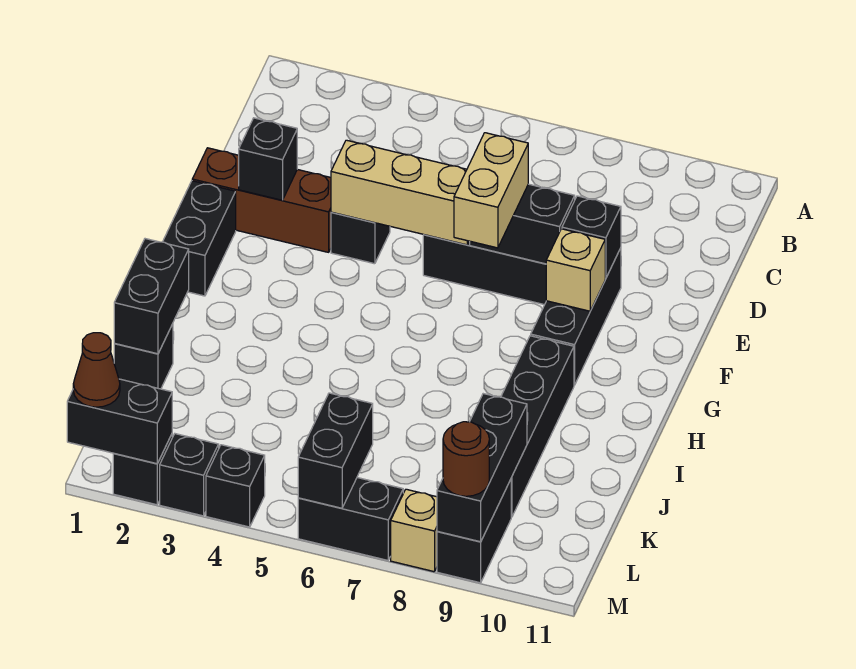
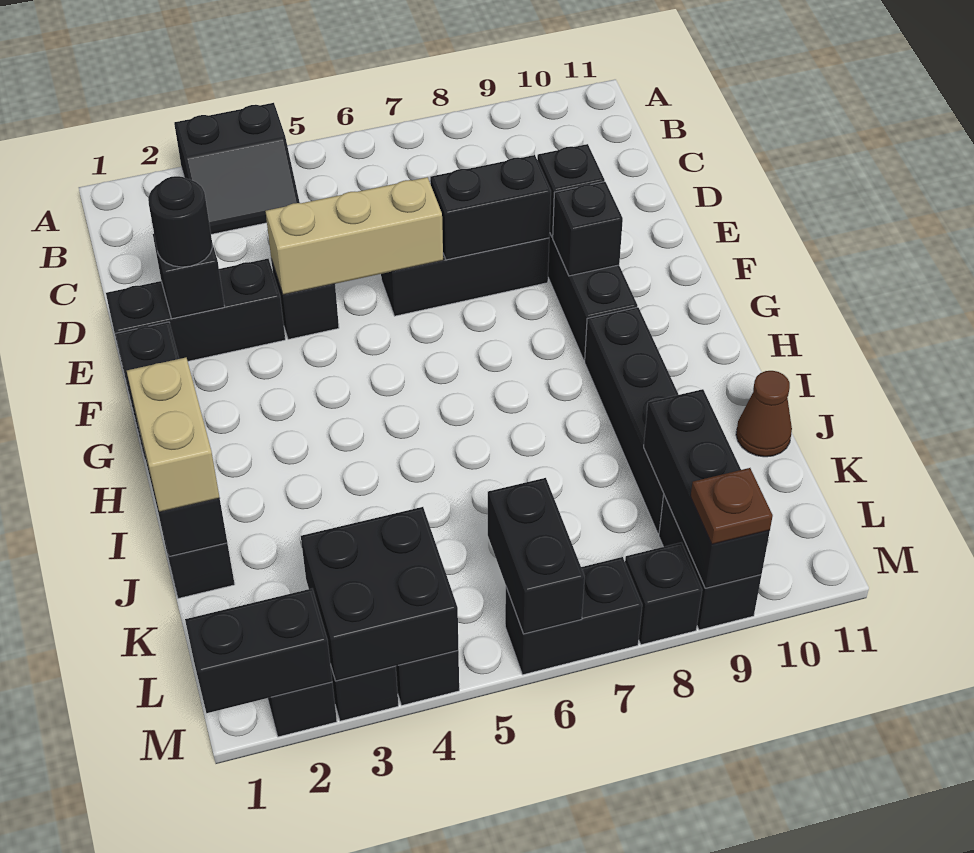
none -> black slope A3:B4 level 1 top A
brown brick E1:E3 level 1 -> black brick E1:E3 level 1
none -> black round brick E2 level 3
tan brick E7:F7 level 3 -> tan brick I1:J1 level 3
tan brick F9 level 2 -> black brick F9 level 2
none -> black brick L3:M4 level 2
brown cone M1 level 3 -> brown cone J11 level 1
tan brick M8 level 1 -> black brick M8 level 1
brown round brick M9 level 3 -> brown plate M9 level 3

